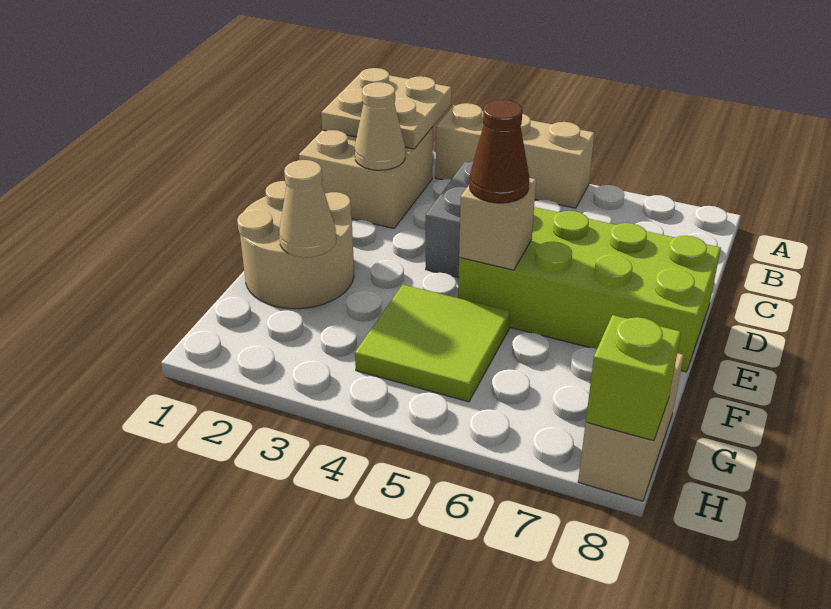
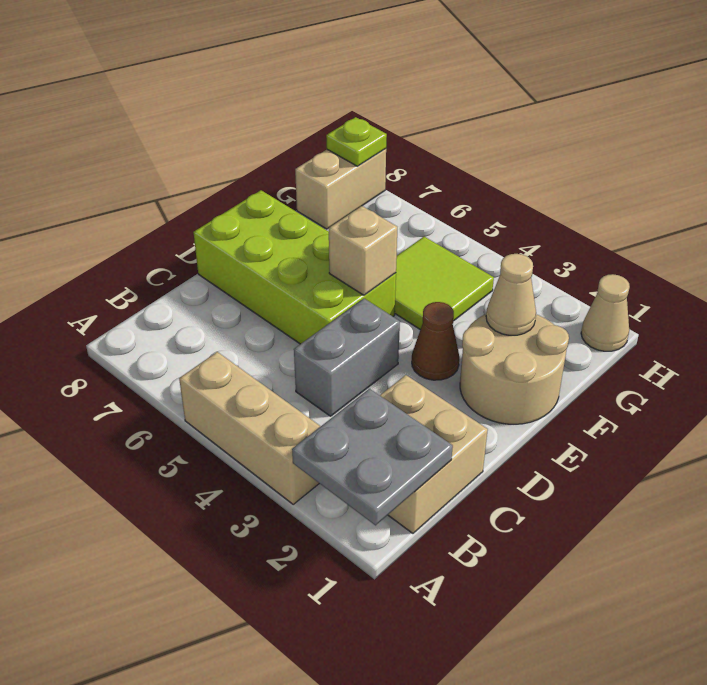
tan plate A1:B2 level 2 -> grey plate A1:B2 level 2
tan cone C2 level 2 -> tan cone H1 level 1
brown cone E5 level 3 -> brown cone E3 level 1
lime brick H8 level 2 -> lime plate H8 level 2

